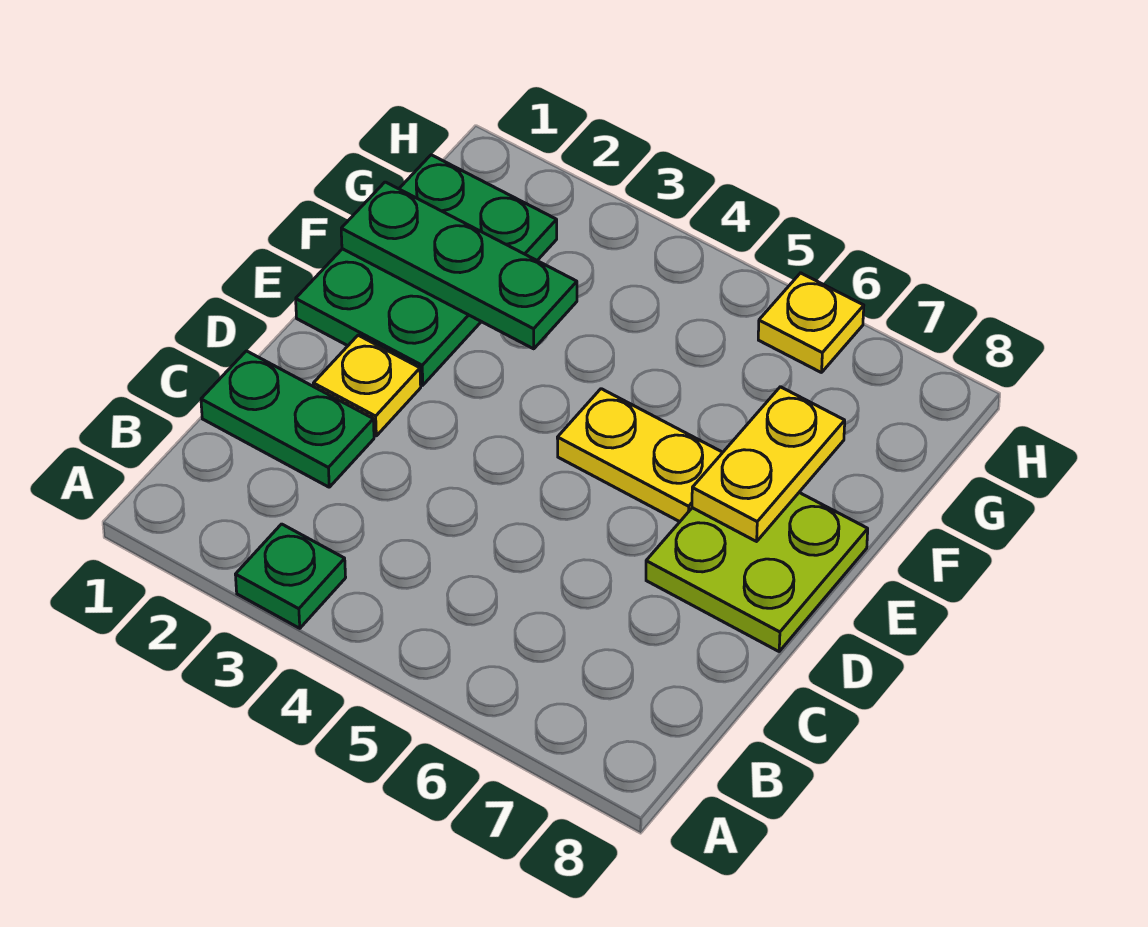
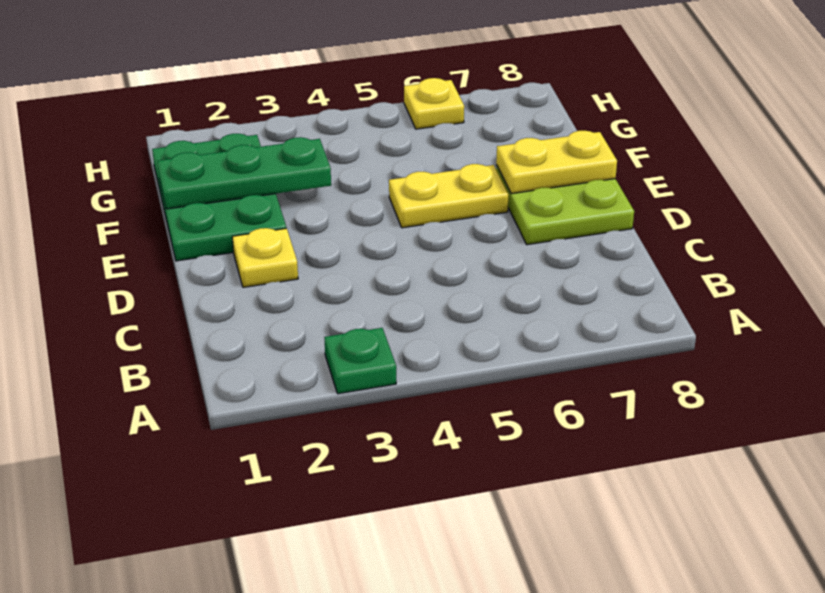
green plate C1:C2 level 1 -> none
yellow plate E7:F7 level 2 -> yellow plate E7:E8 level 2

